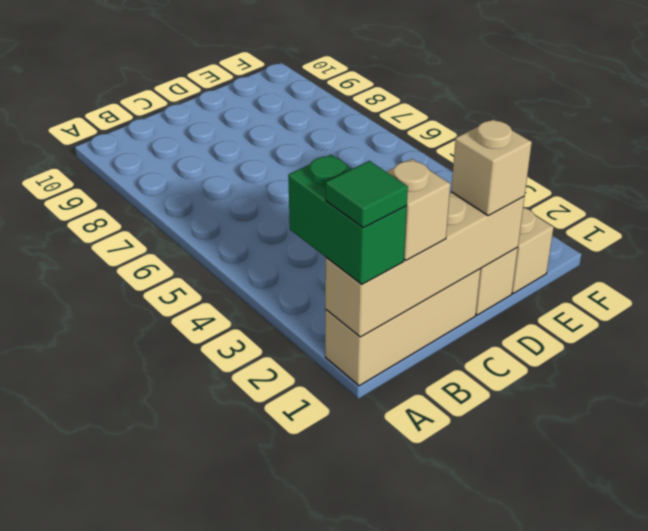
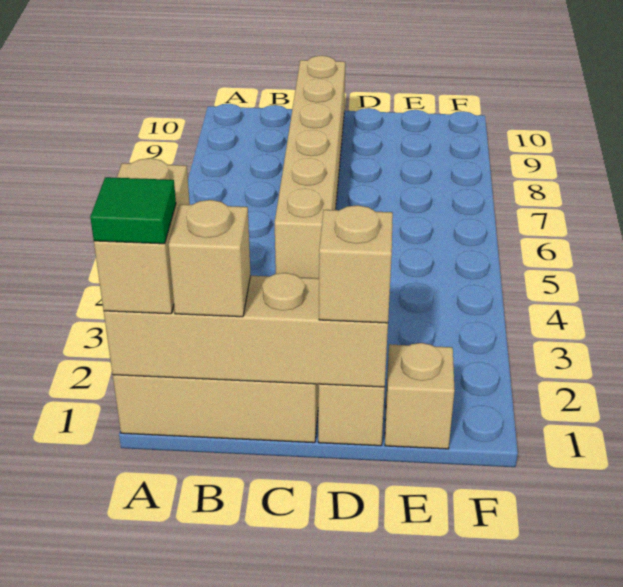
green brick A1:A2 level 3 -> tan brick A1:A2 level 3
none -> tan brick C5:C10 level 1

